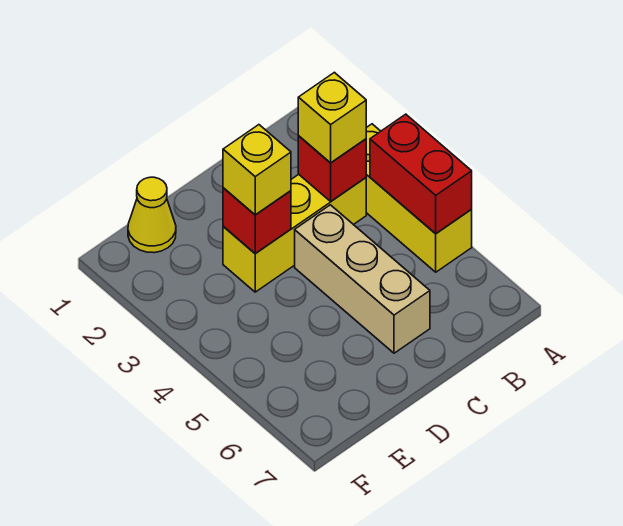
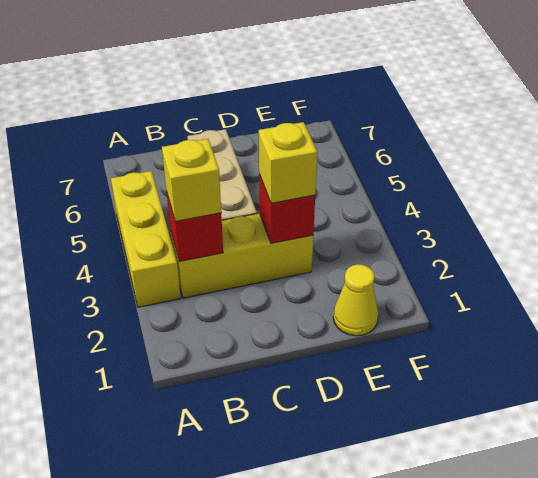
red brick A4:A5 level 2 -> none

